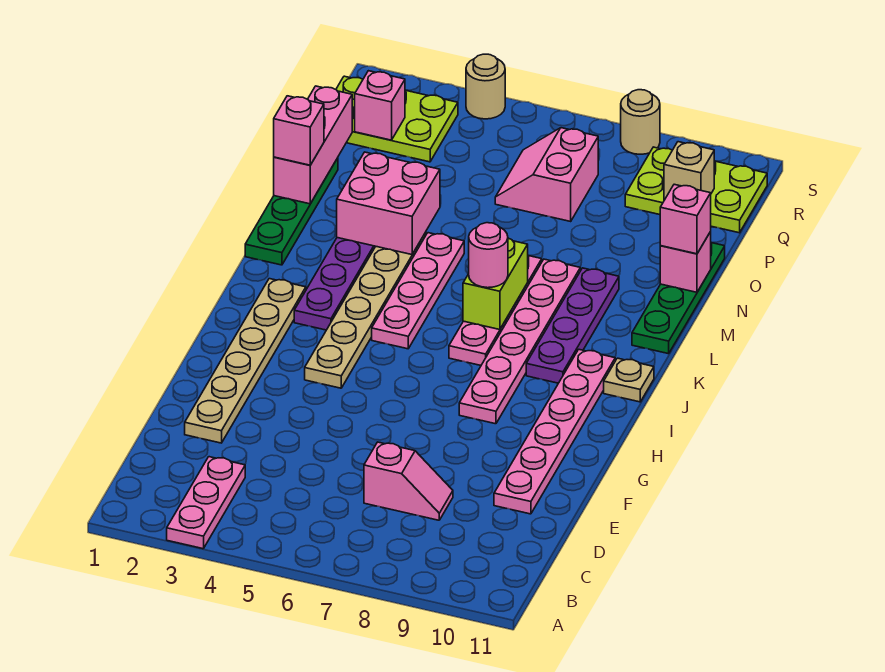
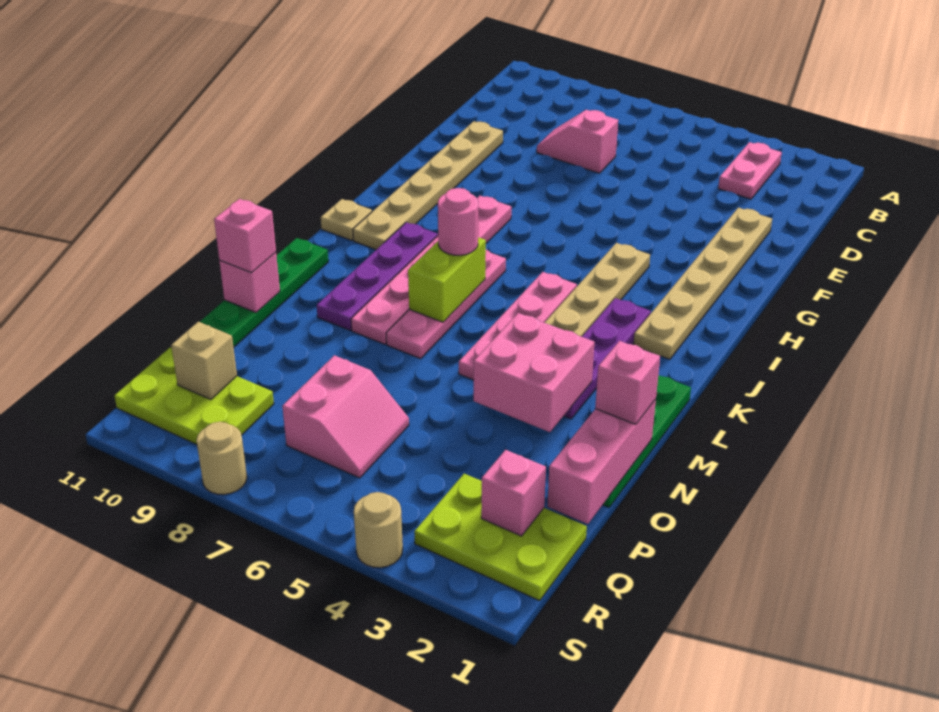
pink plate A3:C3 level 1 -> pink plate B3:C3 level 1
pink plate E10:J10 level 1 -> tan plate E10:J10 level 1

